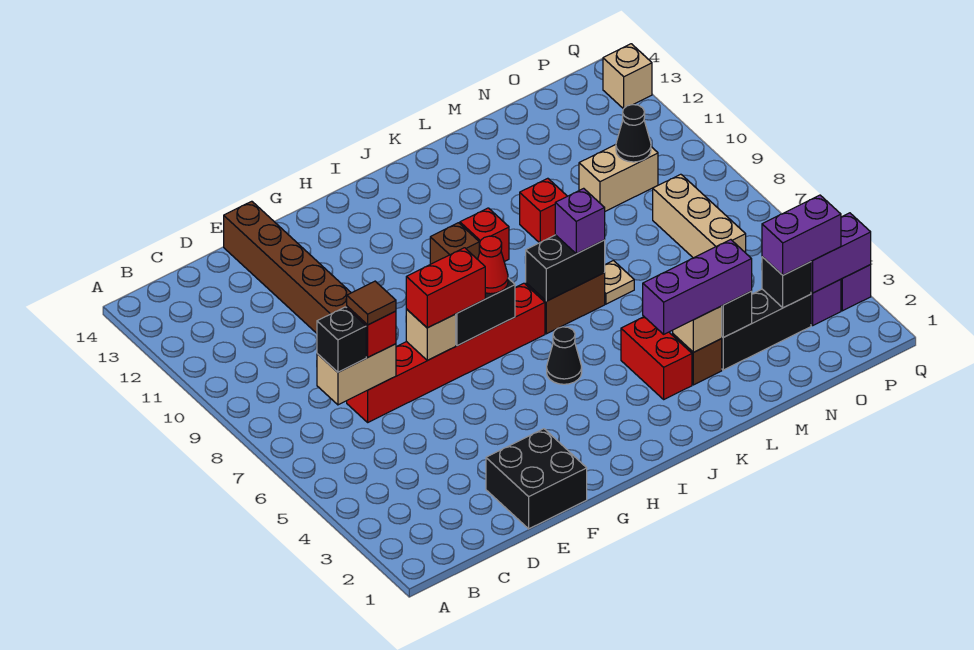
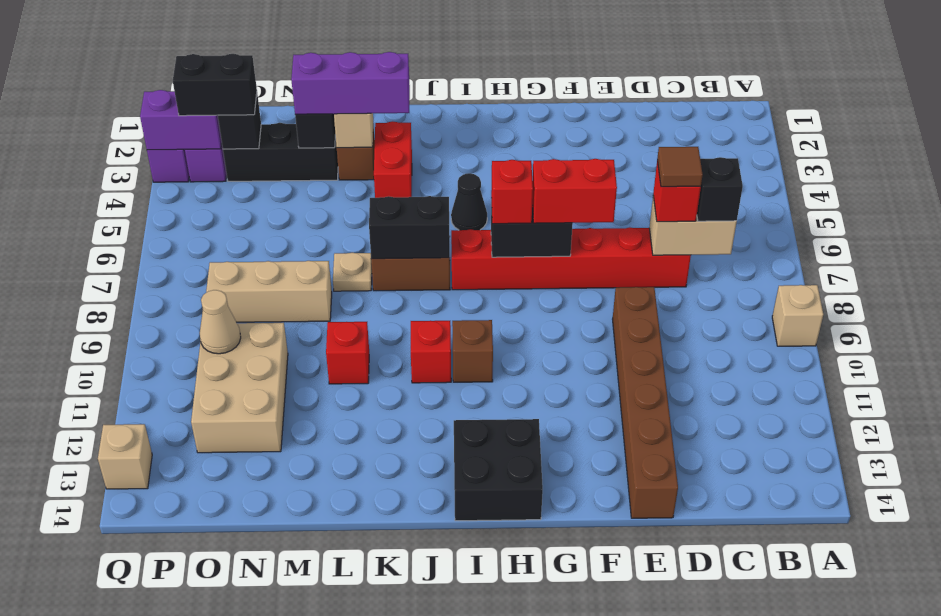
black brick E1:F2 level 1 -> black brick H13:I14 level 1
tan brick F7 level 2 -> tan brick A9 level 1
red cone H7 level 3 -> red brick H7 level 3
purple brick K7 level 3 -> none
tan brick N10:O10 level 1 -> tan brick N10:O12 level 1
purple brick O3:P3 level 3 -> black brick O3:P3 level 3
tan brick O6:O8 level 1 -> tan brick M8:O8 level 1
black cone O10 level 2 -> tan cone O10 level 2

